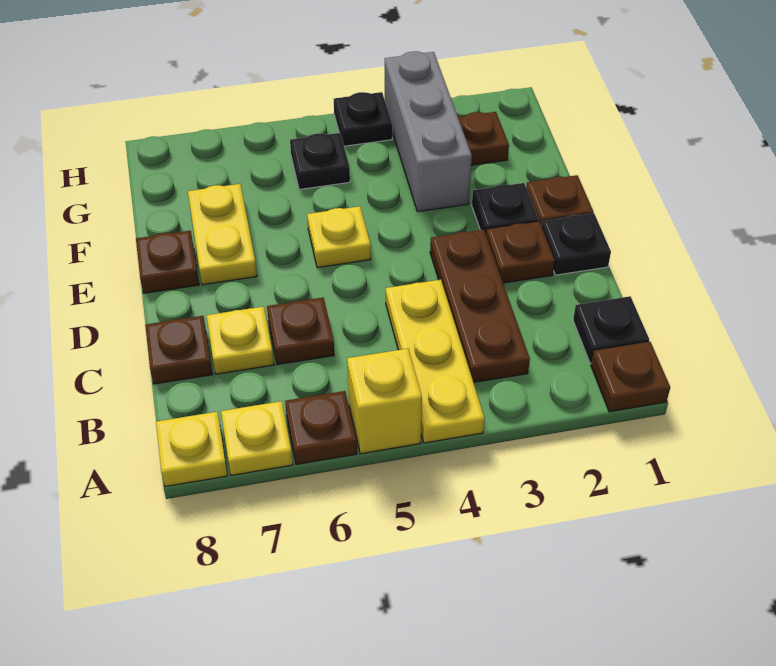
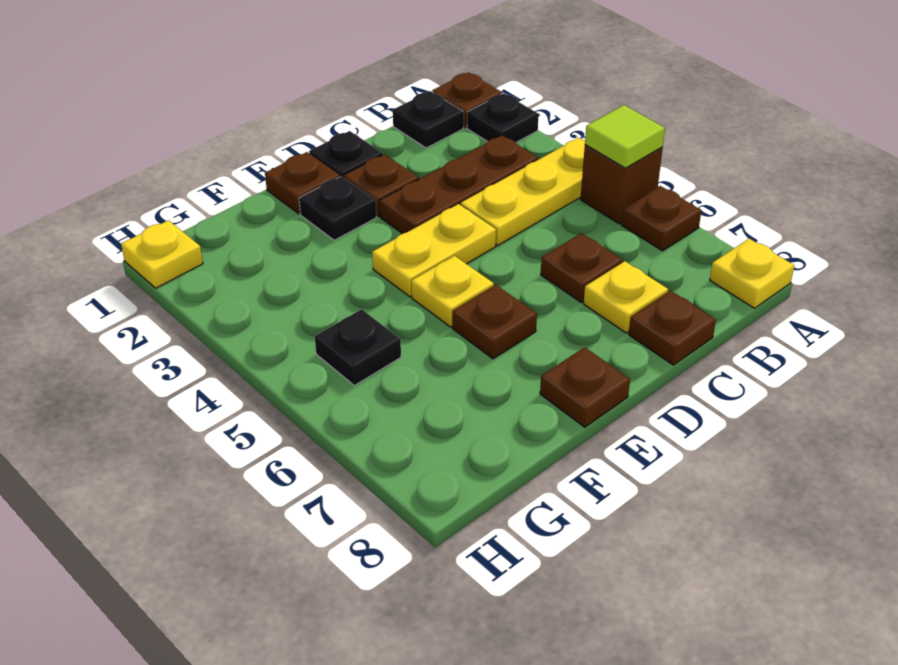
yellow brick A5 level 1 -> brown brick A5 level 1
none -> lime tile A5 level 2
yellow plate A7 level 1 -> yellow plate H1 level 1
yellow plate E7:F7 level 1 -> yellow plate D4:E4 level 1
grey brick F3:H3 level 1 -> none
brown plate G2 level 1 -> brown plate E6 level 1
black plate H4 level 1 -> black plate A2 level 1

